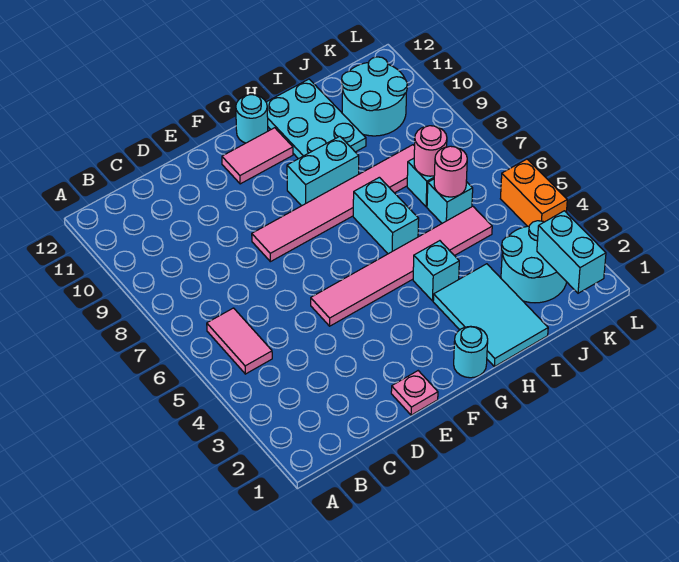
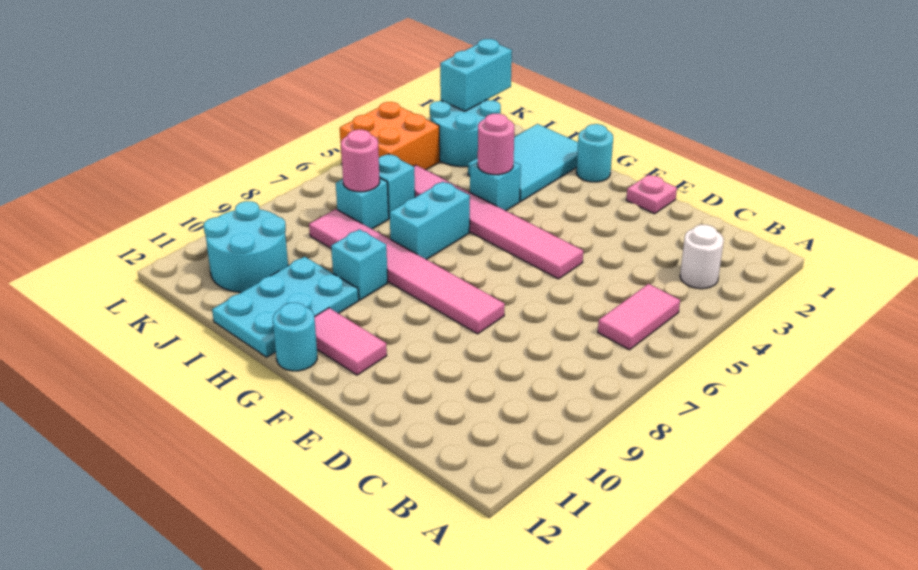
none -> white round brick B3 level 1
cyan brick G9:H9 level 1 -> cyan brick H9 level 1
pink round brick J6 level 2 -> pink round brick H4 level 2
orange brick L4:L5 level 1 -> orange brick K4:L5 level 1

